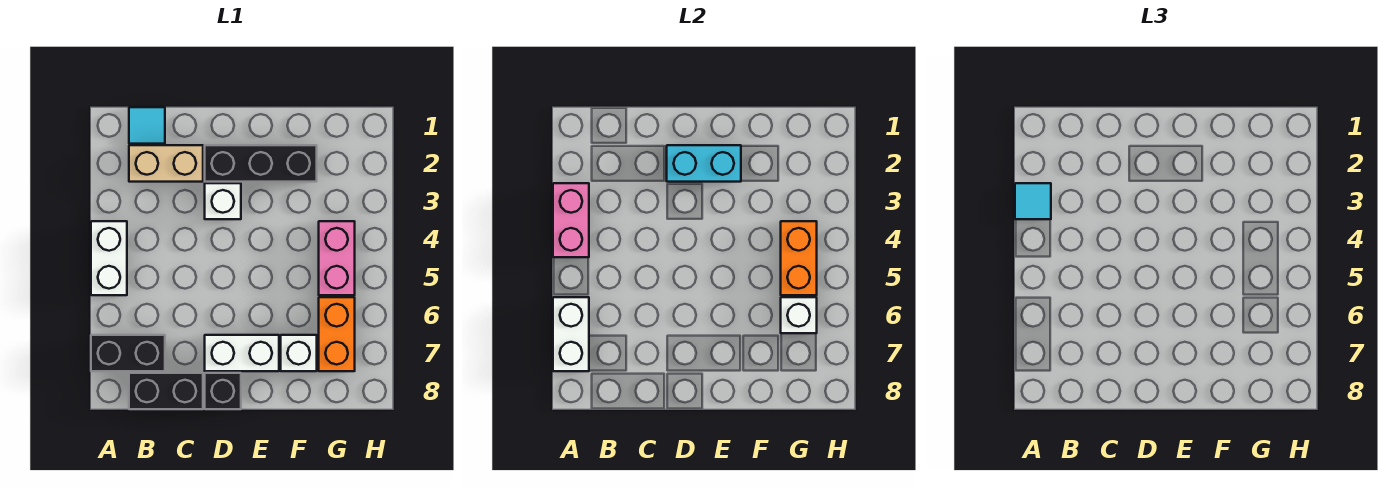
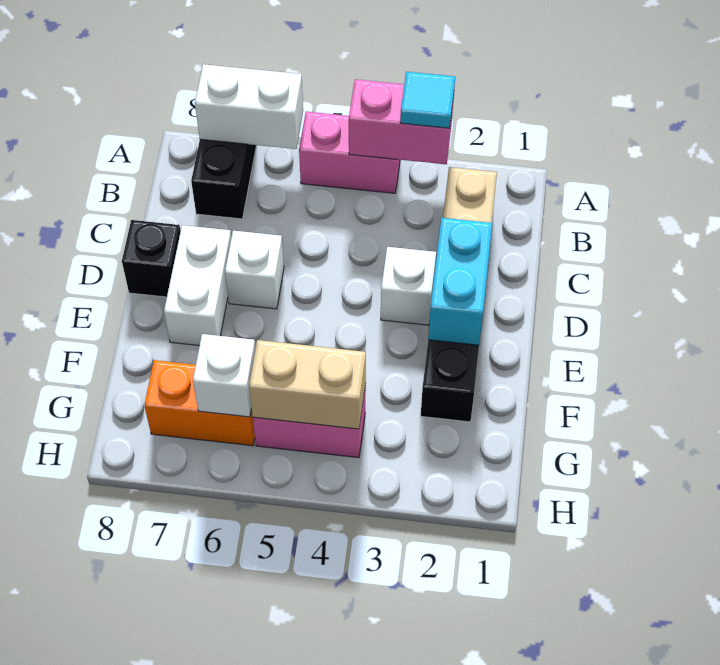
white brick A4:A5 level 1 -> pink brick A4:A5 level 1
cyan tile B1 level 1 -> none
black brick B8:C8 level 1 -> none
white brick F7 level 1 -> white brick D6 level 1
orange brick G4:G5 level 2 -> tan brick G4:G5 level 2

